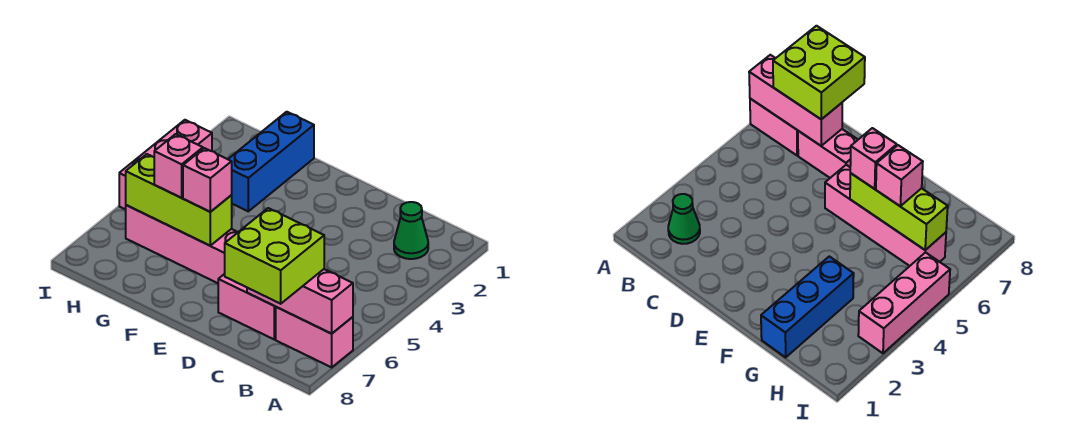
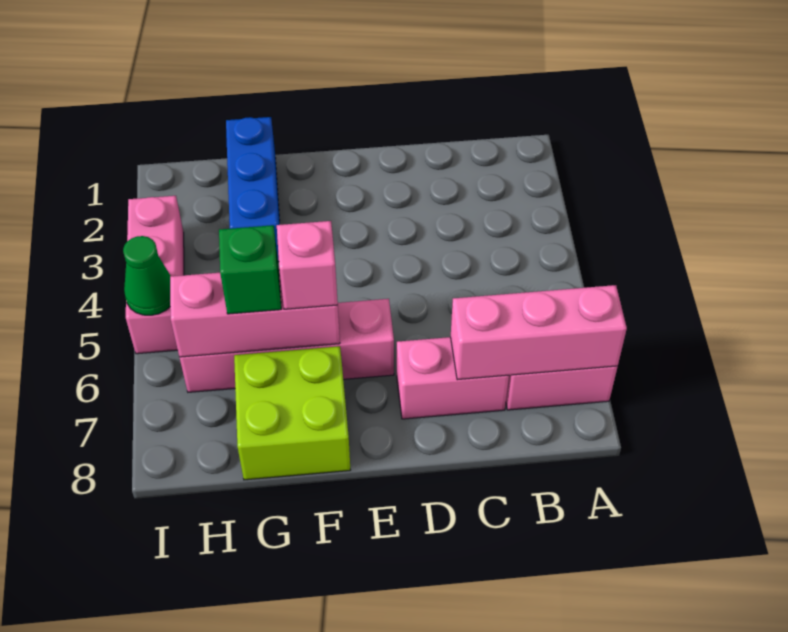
green cone B2 level 1 -> green cone I5 level 2
lime brick B7:C8 level 3 -> lime brick F7:G8 level 1
lime brick F6:H6 level 2 -> pink brick F6:H6 level 2
pink brick G6 level 3 -> green brick G6 level 3

